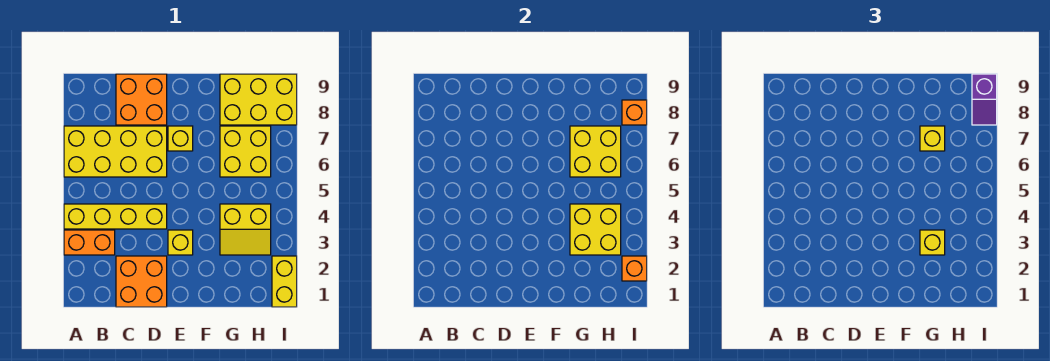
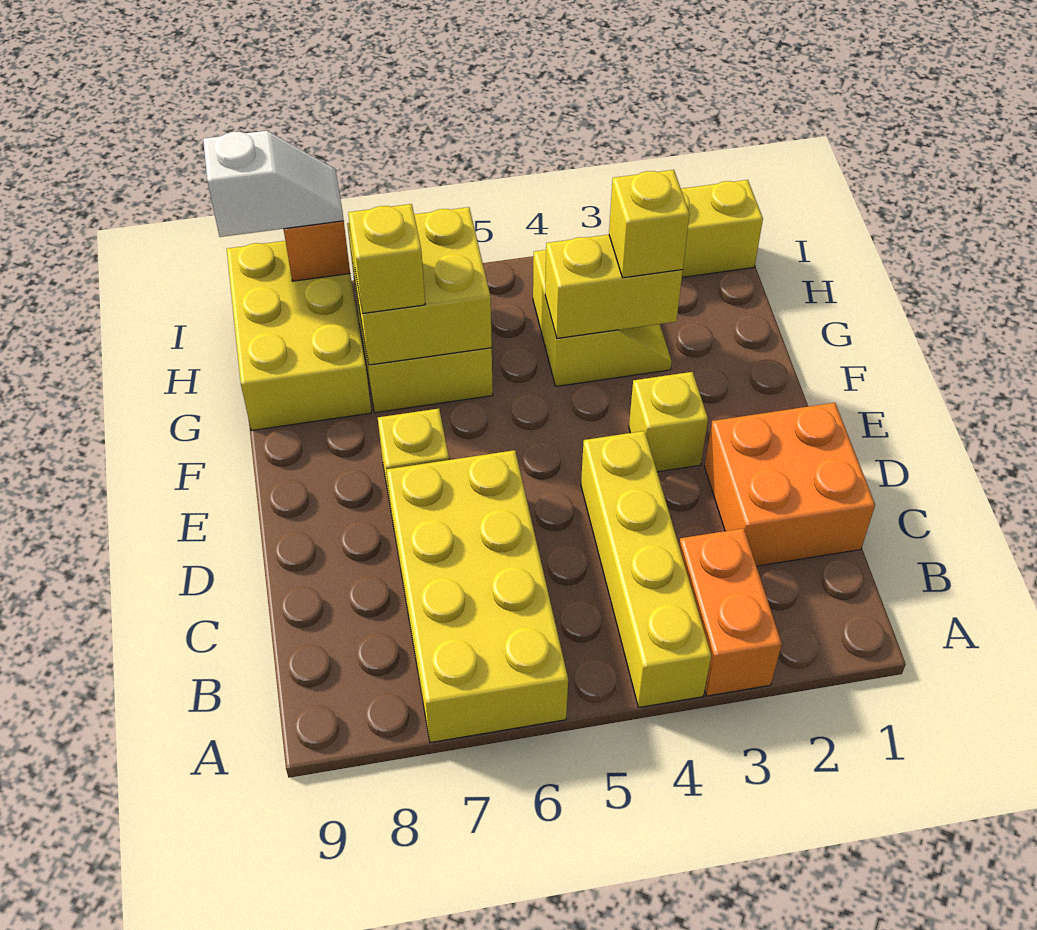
orange brick C8:D9 level 1 -> none
yellow brick G3:H4 level 2 -> yellow brick G3:G4 level 2
orange brick I2 level 2 -> none
purple slope I8:I9 level 3 top 9 -> white slope I8:I9 level 3 top 9

